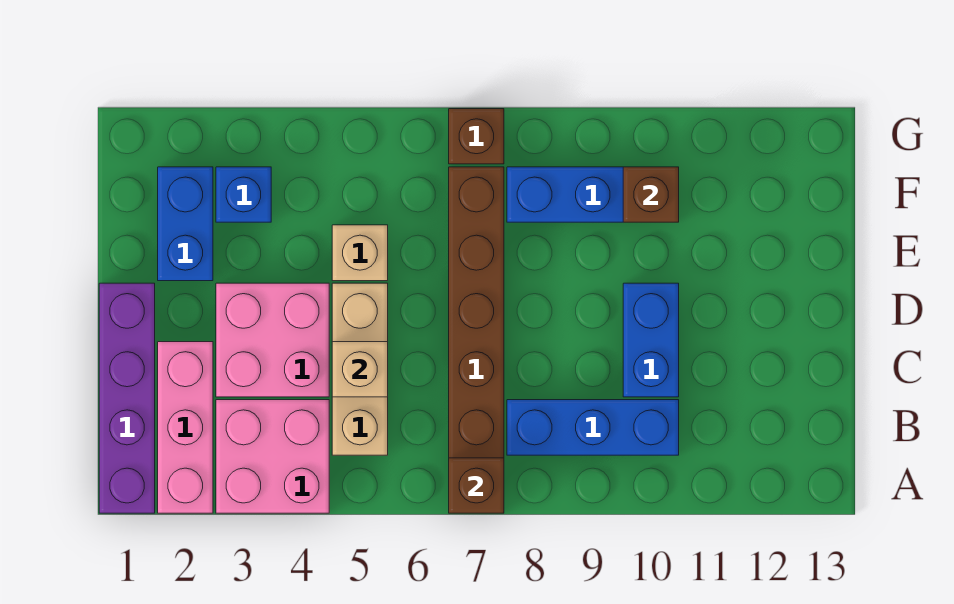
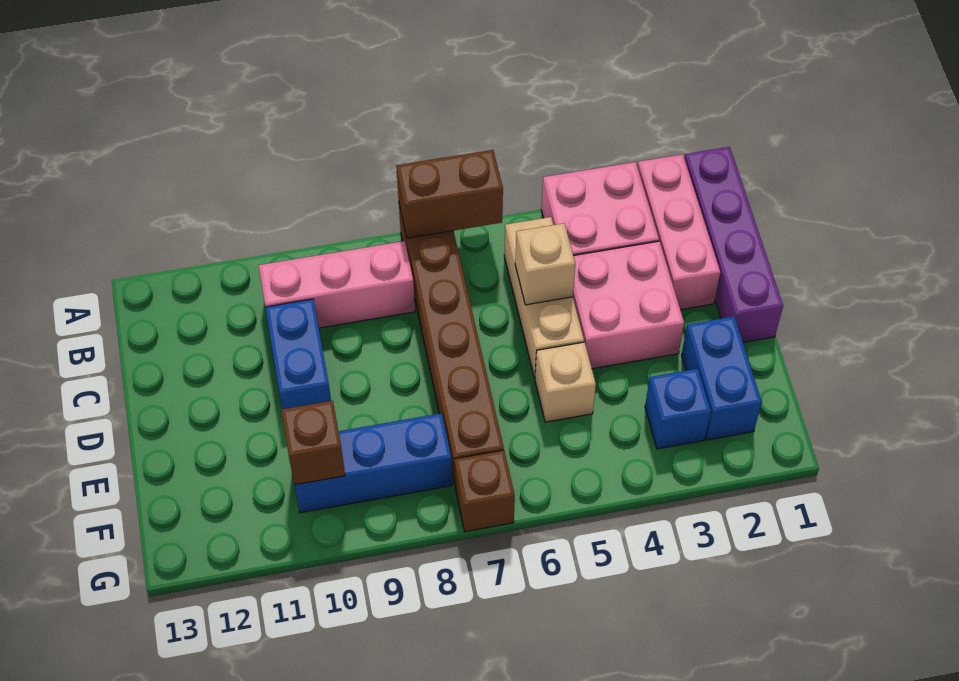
brown brick A7 level 2 -> brown brick A6:A7 level 2
blue brick B8:B10 level 1 -> pink brick B8:B10 level 1

